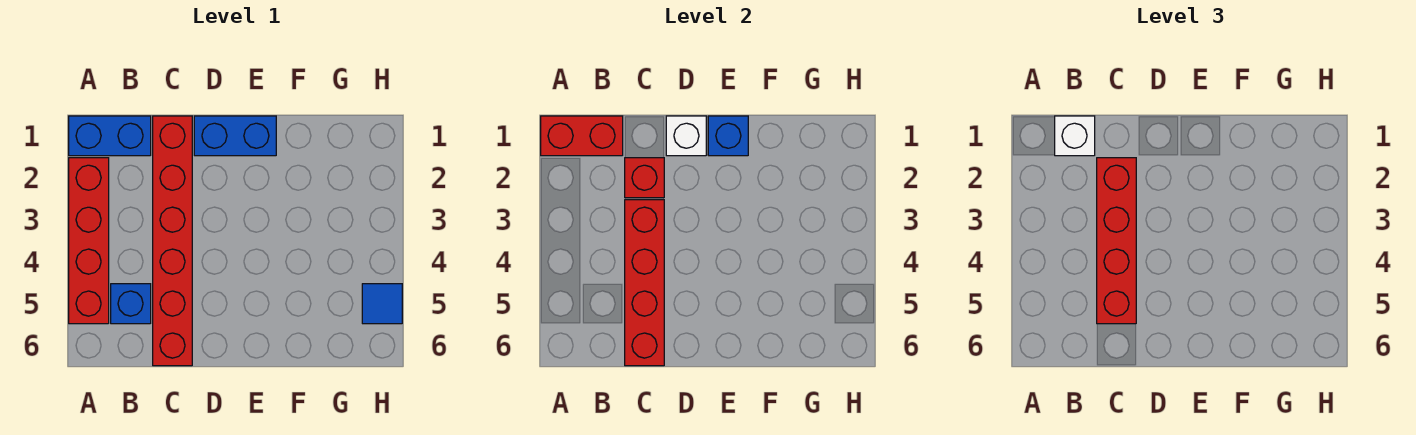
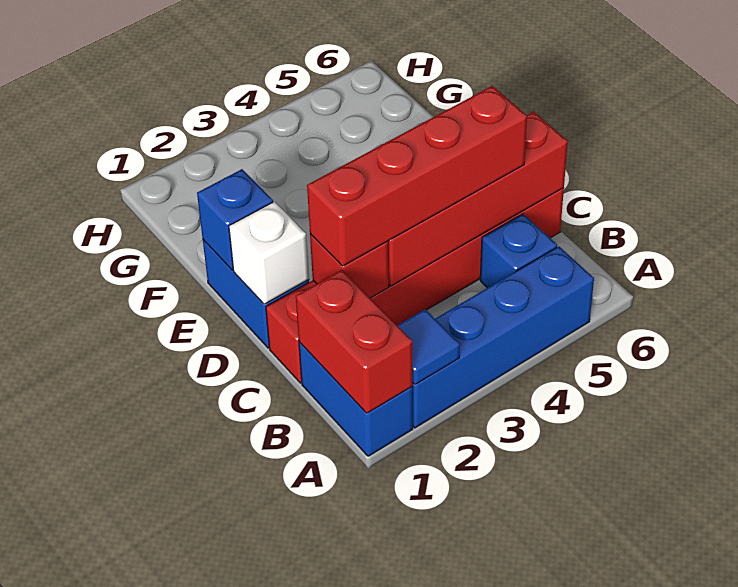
red brick A2:A5 level 1 -> blue brick A2:A5 level 1
white brick B1 level 3 -> none
blue tile H5 level 1 -> blue tile A2 level 2

